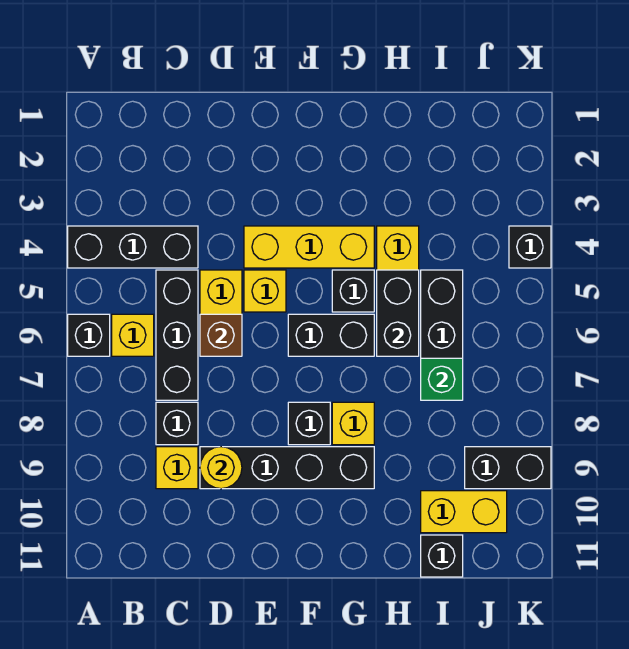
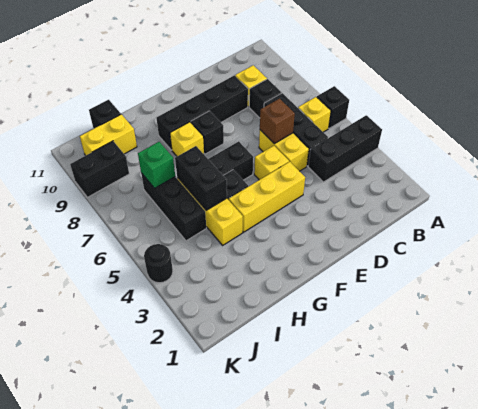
yellow round brick D9 level 2 -> none
black brick K4 level 1 -> black round brick K4 level 1

